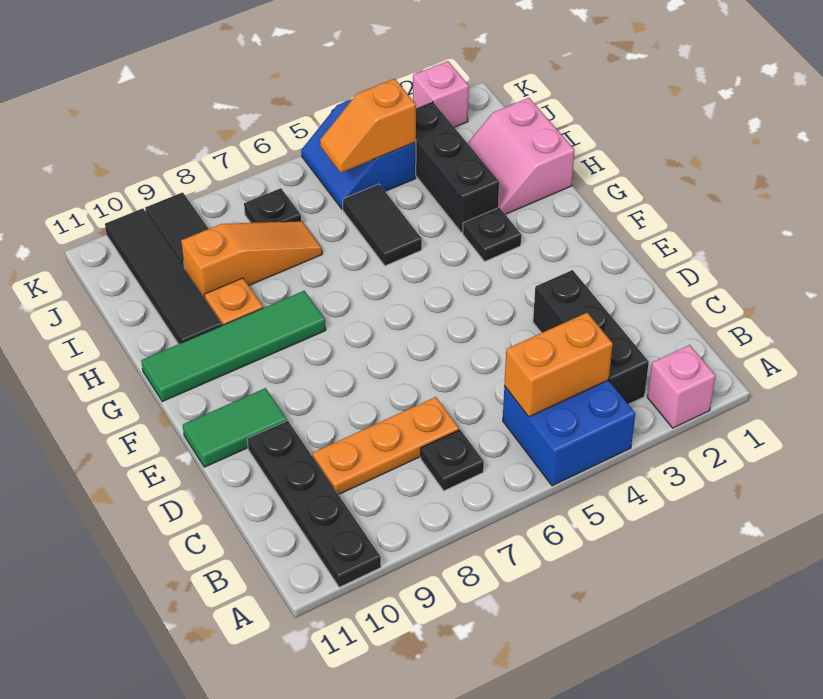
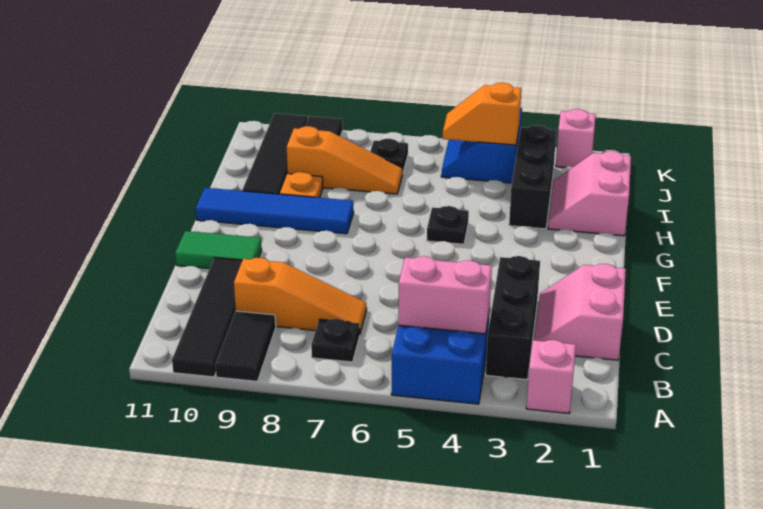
black plate A10:D10 level 1 -> black tile A10:D10 level 1
orange brick B4:B5 level 2 -> pink brick B4:B5 level 2
none -> pink slope C1:D2 level 1 top 1
orange plate C7:C9 level 1 -> orange slope C7:C9 level 1 top 9
black plate G3 level 1 -> black plate G5 level 1
green tile G8:G11 level 1 -> blue tile G8:G11 level 1
black tile H5:I5 level 1 -> black tile A9:B9 level 1

